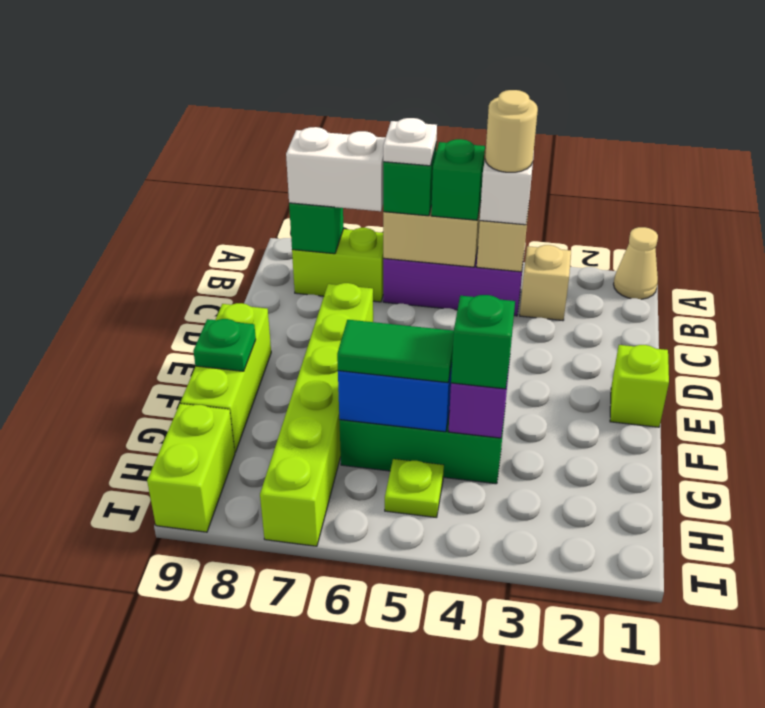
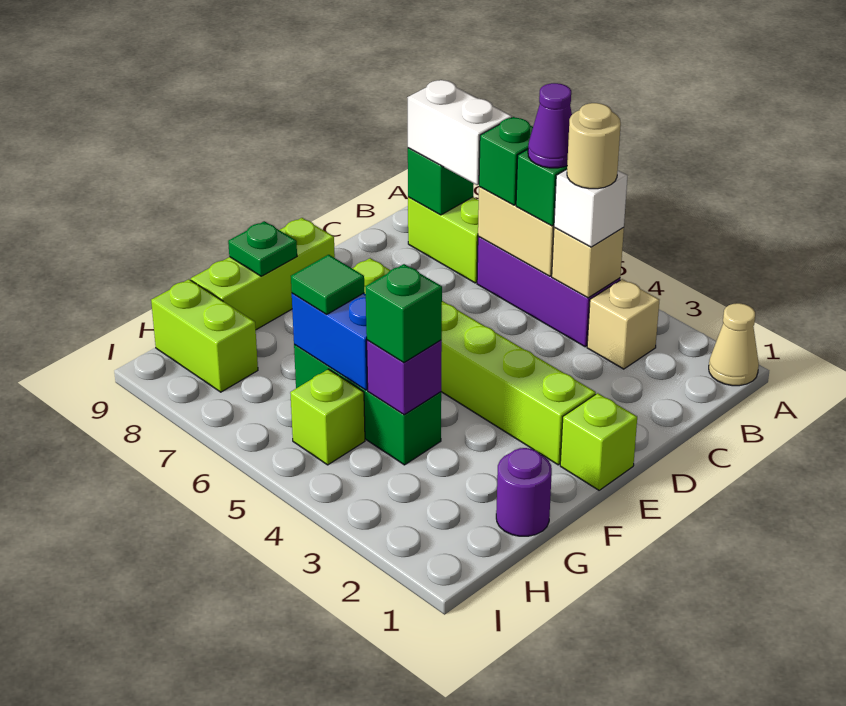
none -> purple cone B5 level 4
white plate B6 level 4 -> none
lime brick D7:I7 level 1 -> lime brick E2:E7 level 1
none -> purple round brick G1 level 1
green tile G5:G6 level 3 -> green tile G6 level 3
lime plate H5 level 1 -> lime brick H5 level 1
lime brick H9:I9 level 1 -> lime brick H8:H9 level 1

